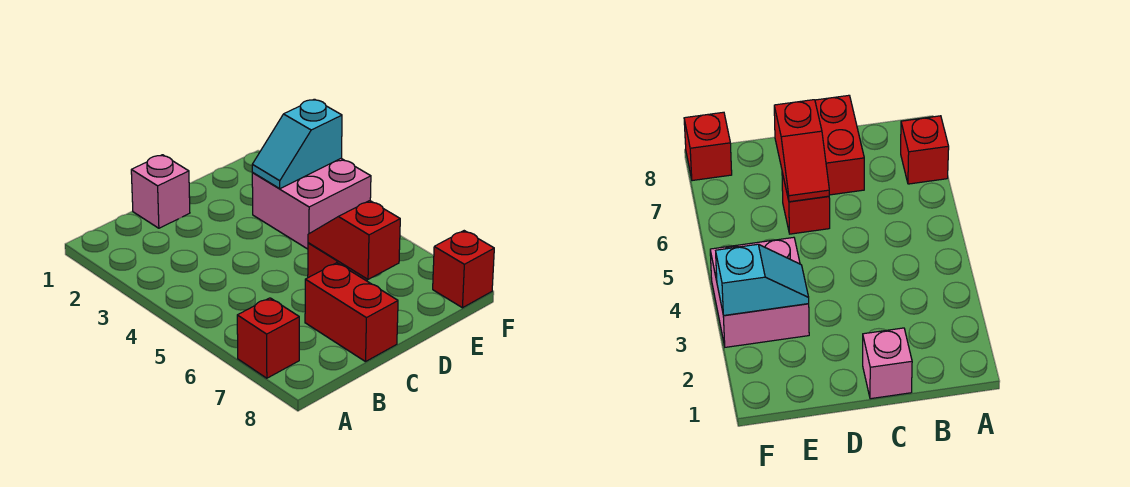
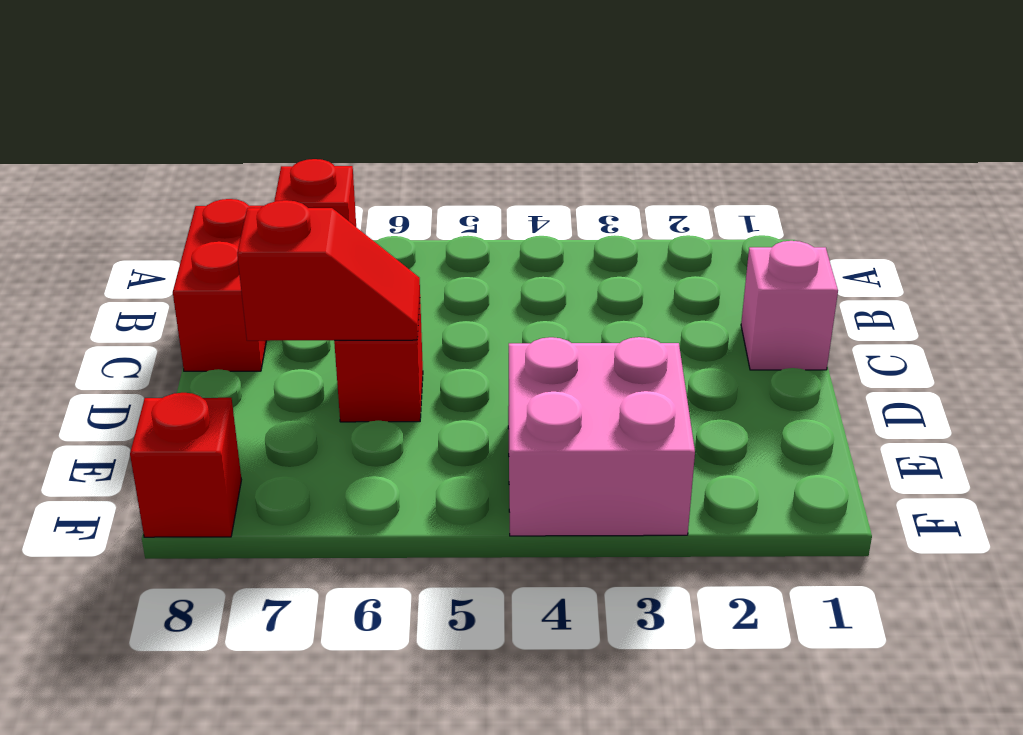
red brick C7:C8 level 1 -> red brick B8:C8 level 1
cyan slope E3:F3 level 2 top F -> none

